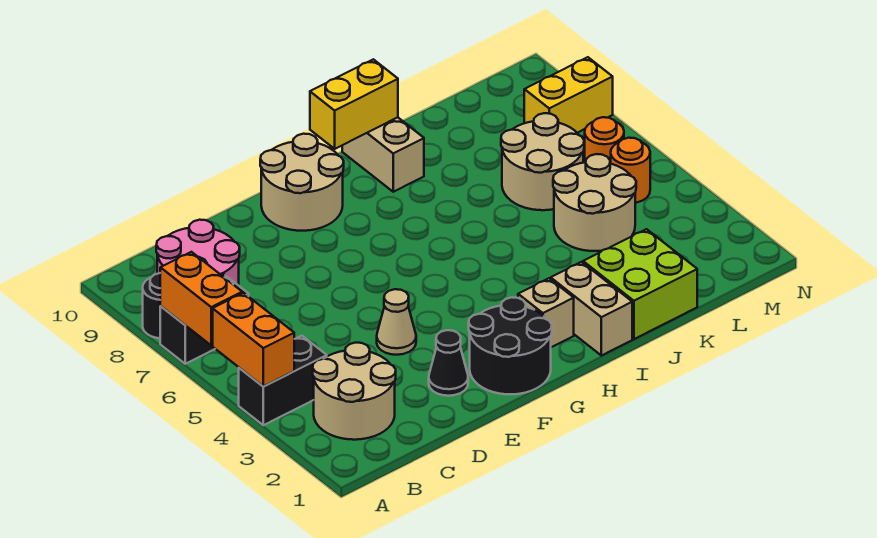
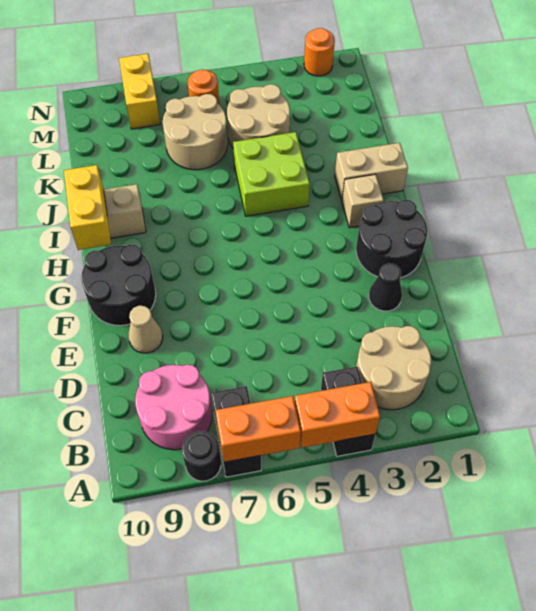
tan cone E4 level 1 -> tan cone E9 level 1
tan round brick F9:G10 level 1 -> black round brick F9:G10 level 1
lime brick J1:K2 level 1 -> lime brick I4:J5 level 1
orange round brick M5 level 1 -> orange round brick N2 level 1

